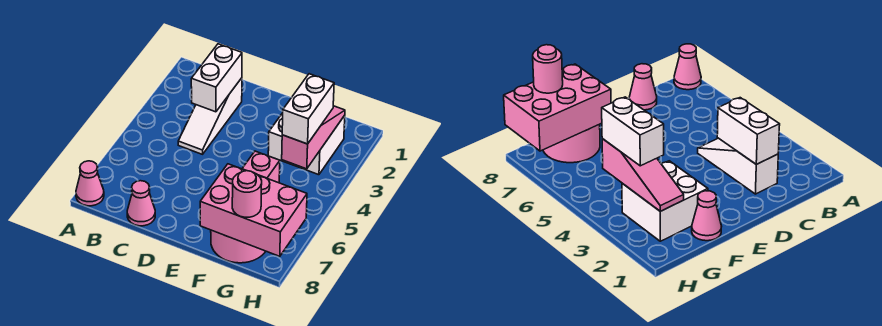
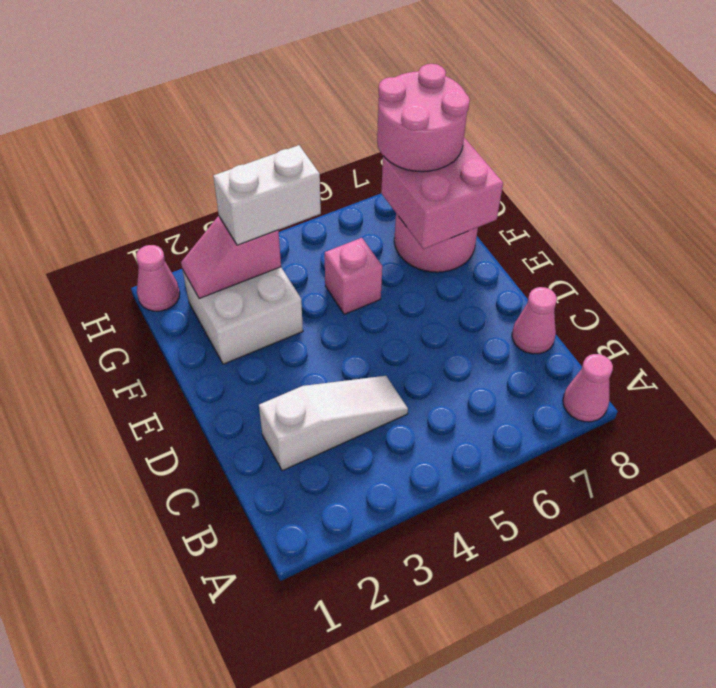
white brick C2:C3 level 2 -> none
pink cone F1 level 1 -> pink cone H1 level 1
pink brick F7:H8 level 2 -> pink brick F7:G8 level 2
pink slope G2:G4 level 2 top 4 -> pink slope G2:G3 level 2 top 3
pink round brick G8 level 3 -> pink round brick G7:H8 level 3

